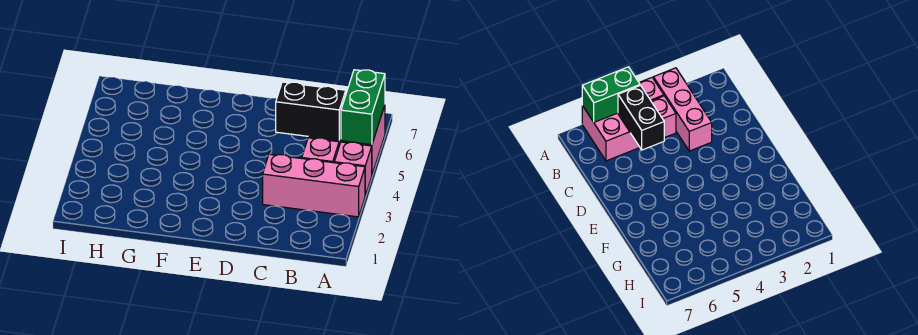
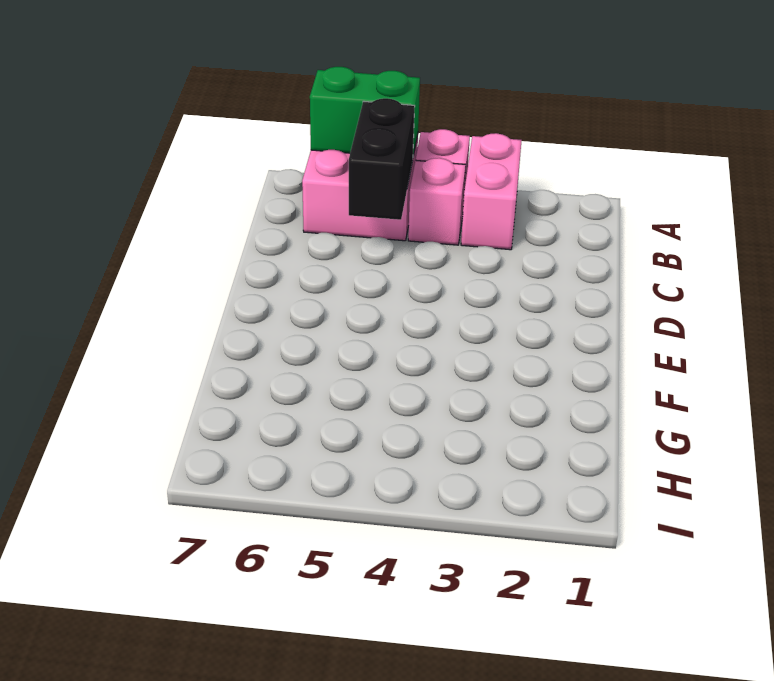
pink brick A3:C3 level 1 -> pink brick A3:B3 level 1

